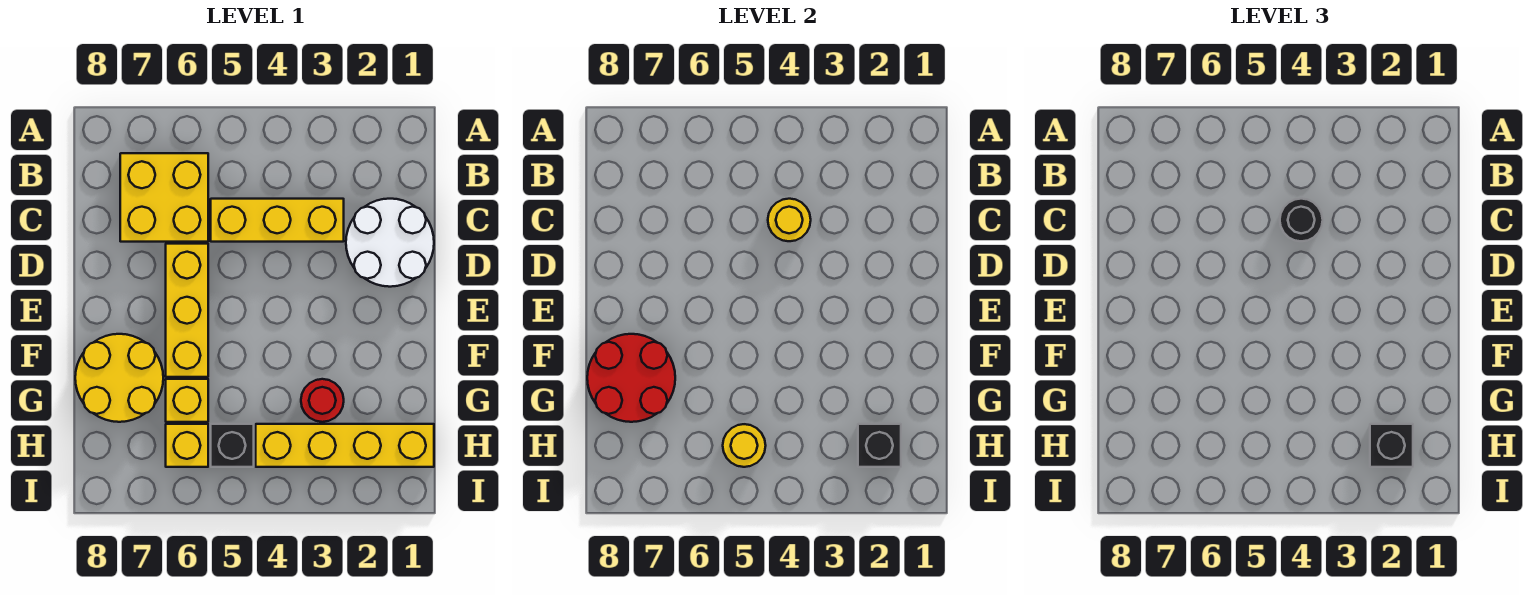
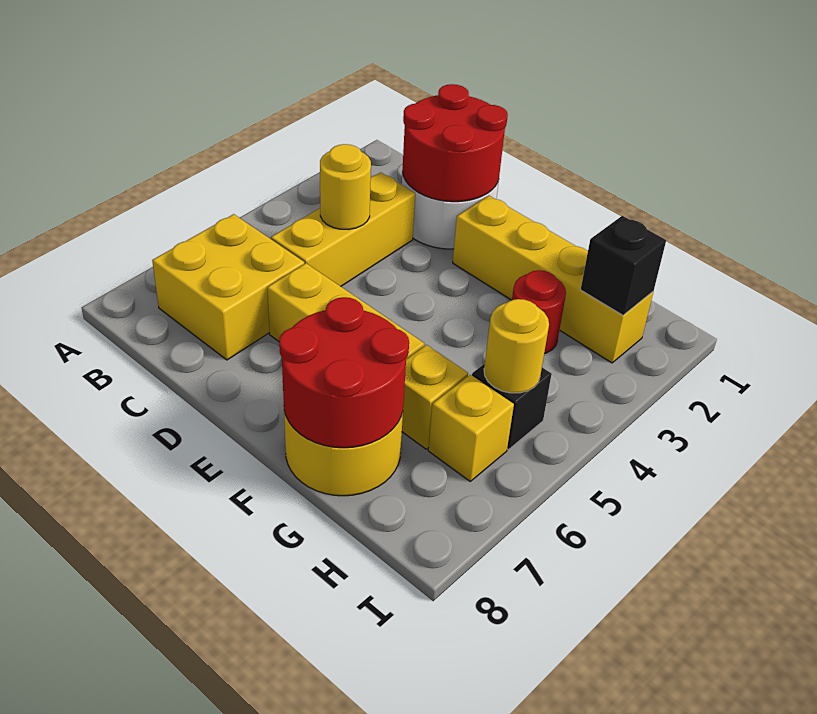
none -> red round brick C1:D2 level 2
black round brick C4 level 3 -> none
yellow brick H1:H4 level 1 -> yellow brick E2:H2 level 1
black brick H2 level 3 -> none

